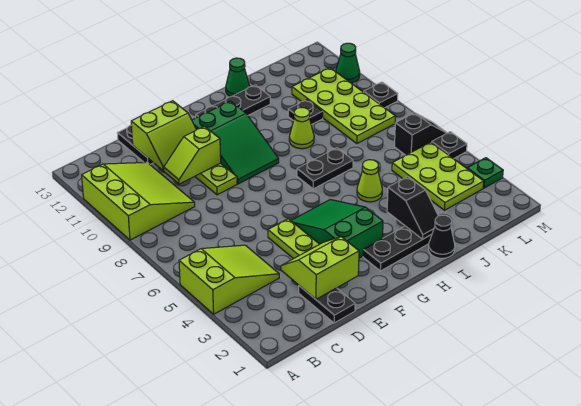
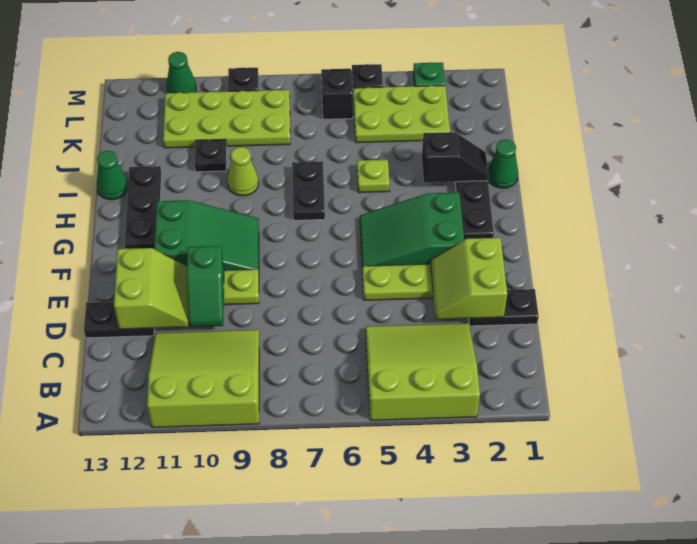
lime slope A4:C5 level 1 top A -> lime slope A3:C5 level 1 top A
lime slope D10:E10 level 2 top E -> green slope D10:E10 level 2 top E
black cone I1 level 1 -> green cone I1 level 1
lime cone I5 level 1 -> lime plate I5 level 1

